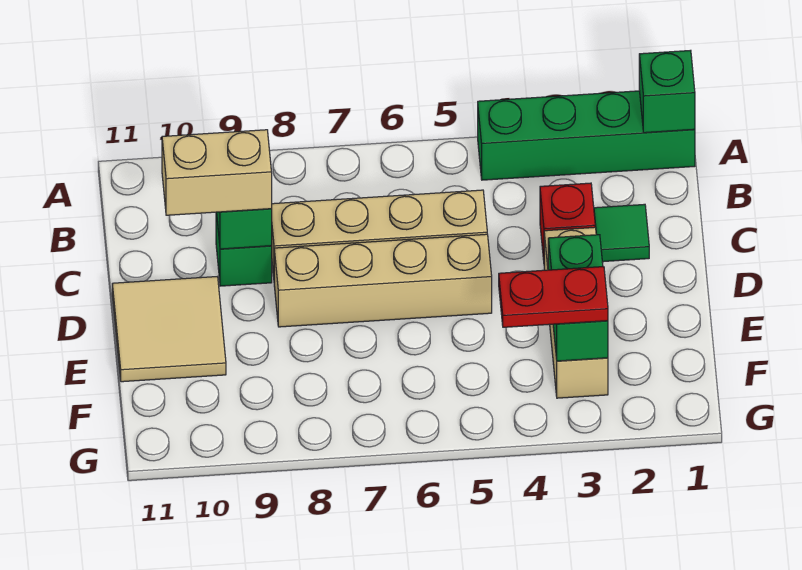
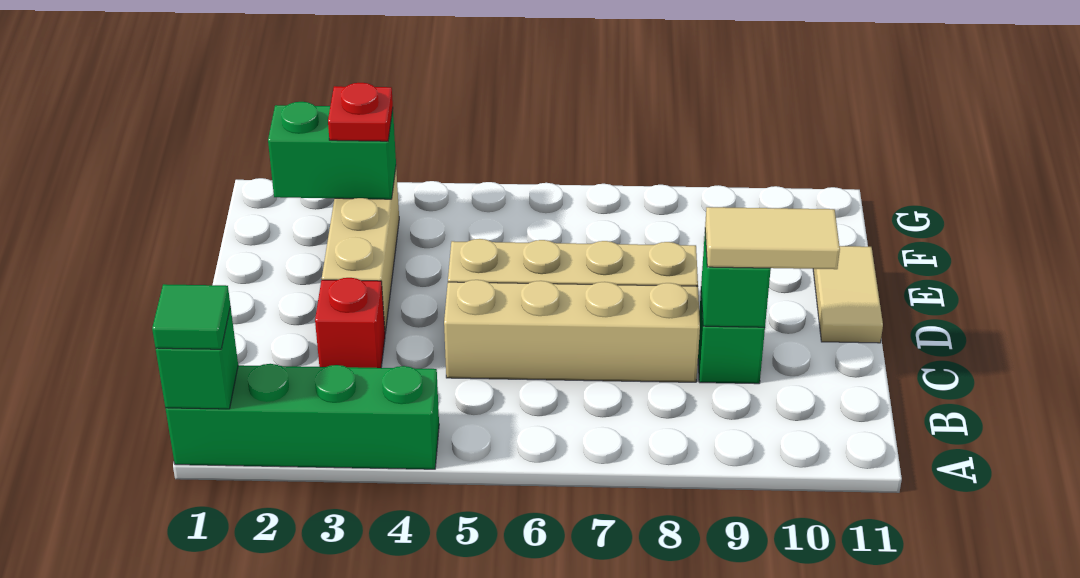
green tile C2 level 1 -> green tile A1 level 3
tan brick C9:C10 level 3 -> tan tile C9:C10 level 3
tan tile D10:E11 level 1 -> tan tile D11:E11 level 1
green brick E3:F3 level 2 -> green brick F2:F3 level 2
red plate F3:F4 level 3 -> red plate F3 level 3

